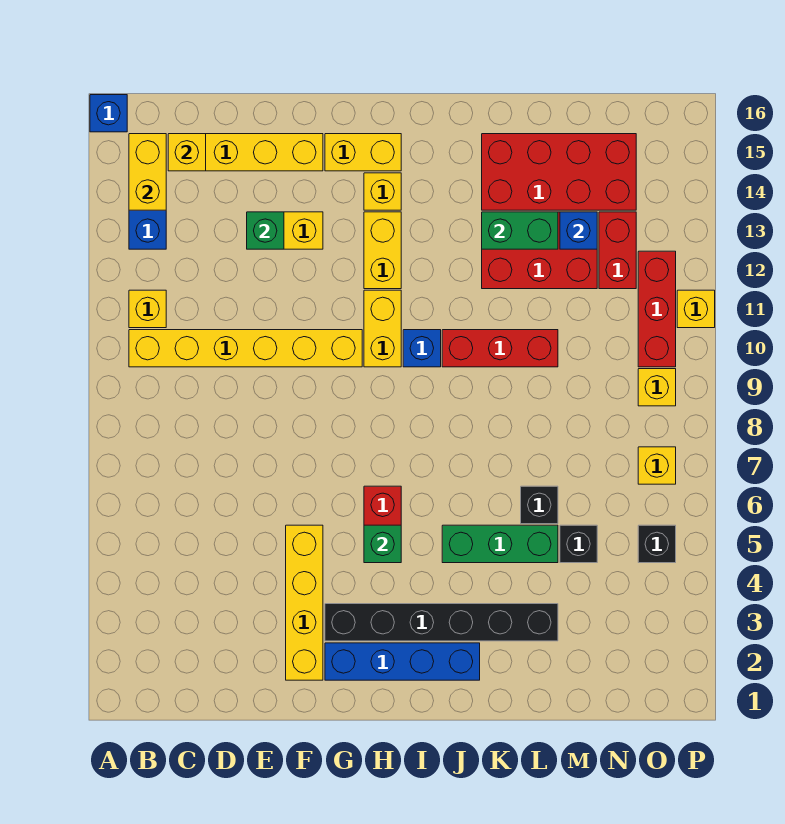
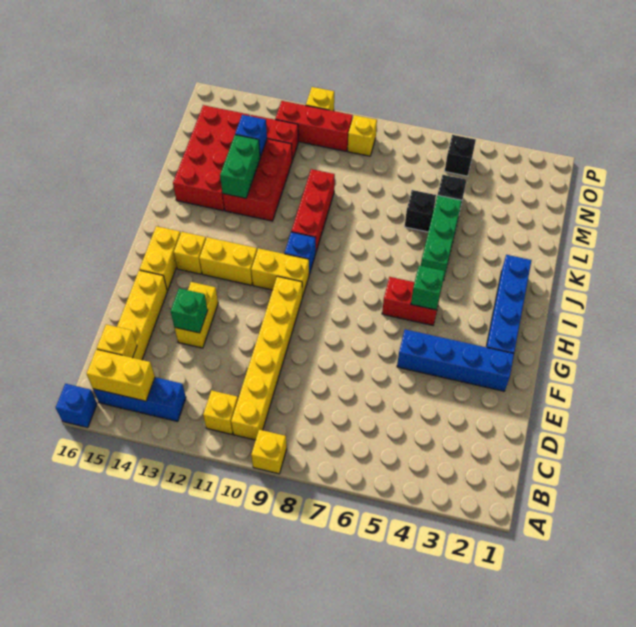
yellow brick F2:F5 level 1 -> blue brick F2:F5 level 1
black brick G3:L3 level 1 -> none
yellow brick O7 level 1 -> yellow brick A9 level 1

